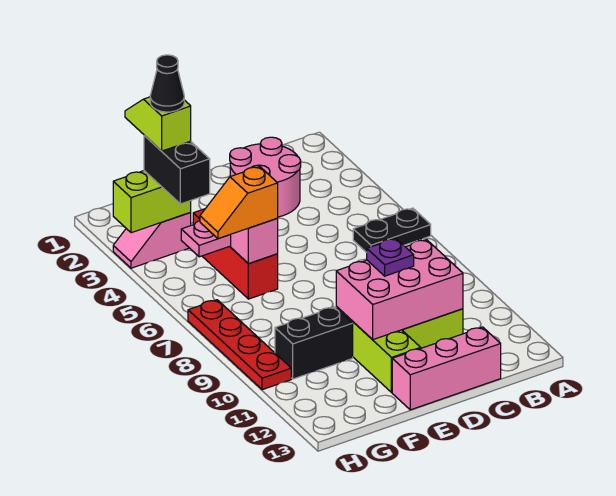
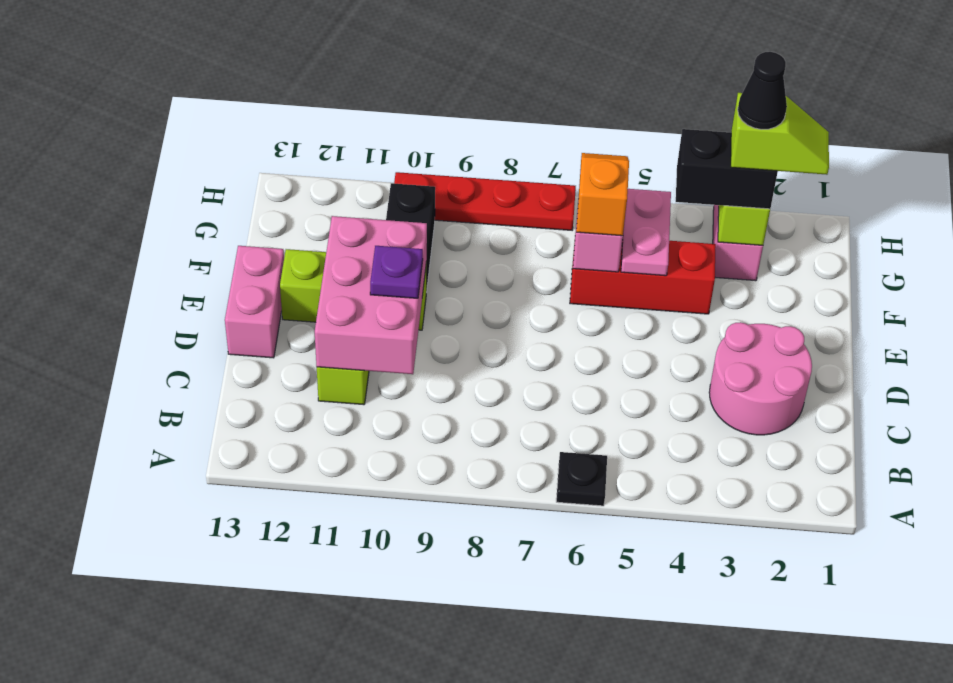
black plate A6:B6 level 1 -> black plate A6 level 1
pink brick C13:E13 level 1 -> pink brick D13:E13 level 1

